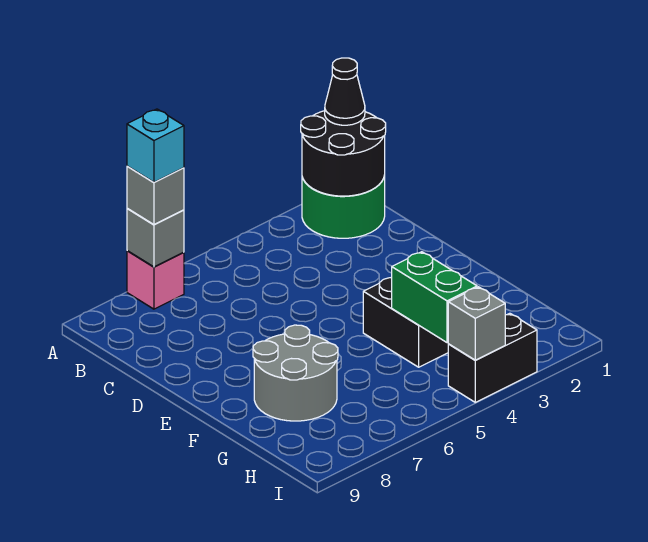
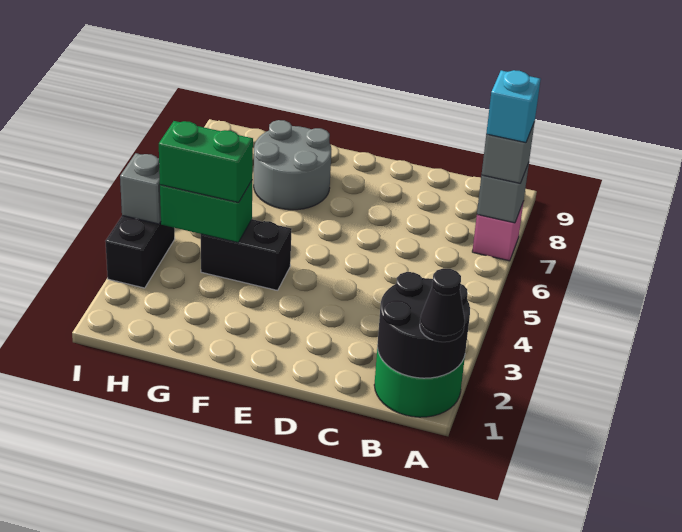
none -> green brick G4:H4 level 3

